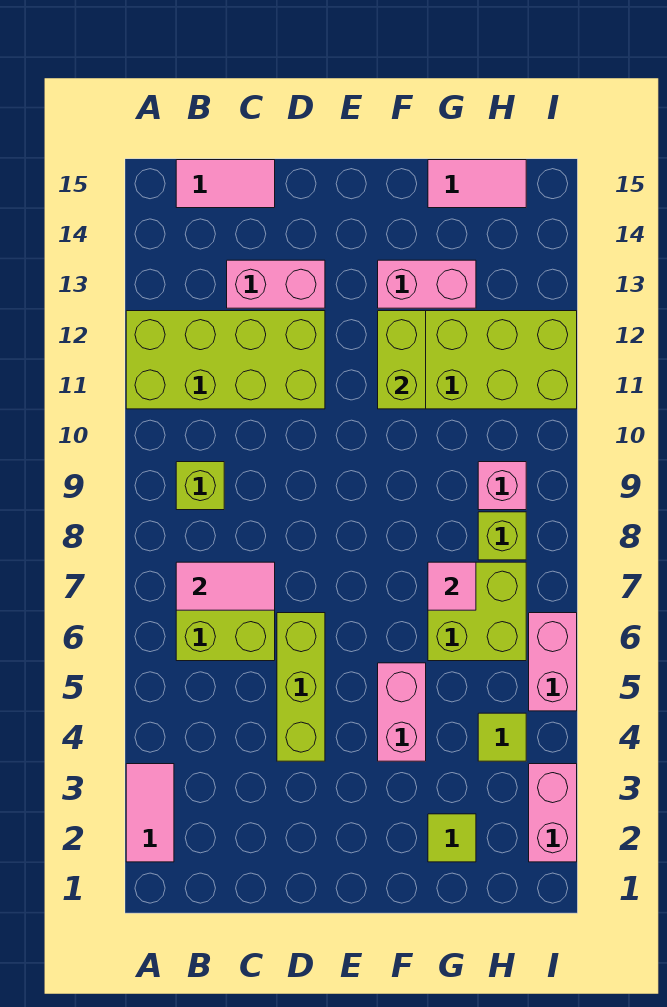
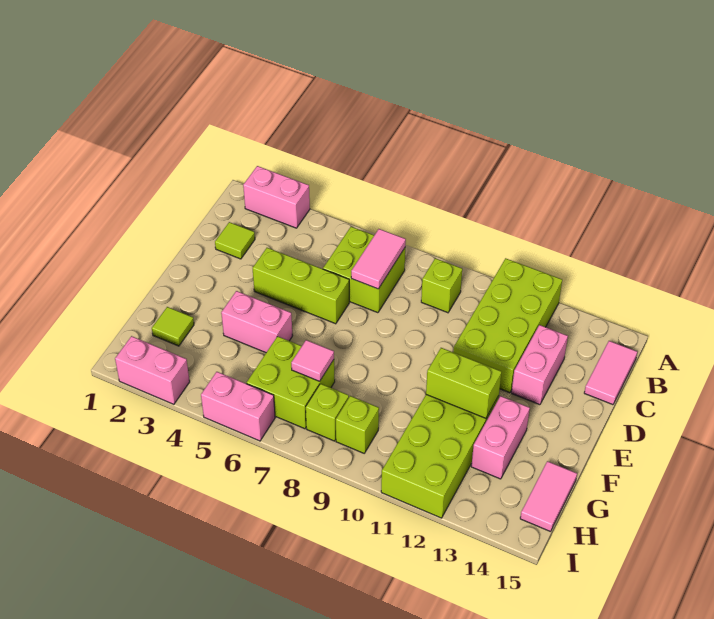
pink tile A2:A3 level 1 -> pink brick A2:A3 level 1
lime tile H4 level 1 -> lime tile C2 level 1
pink brick H9 level 1 -> lime brick H9 level 1

